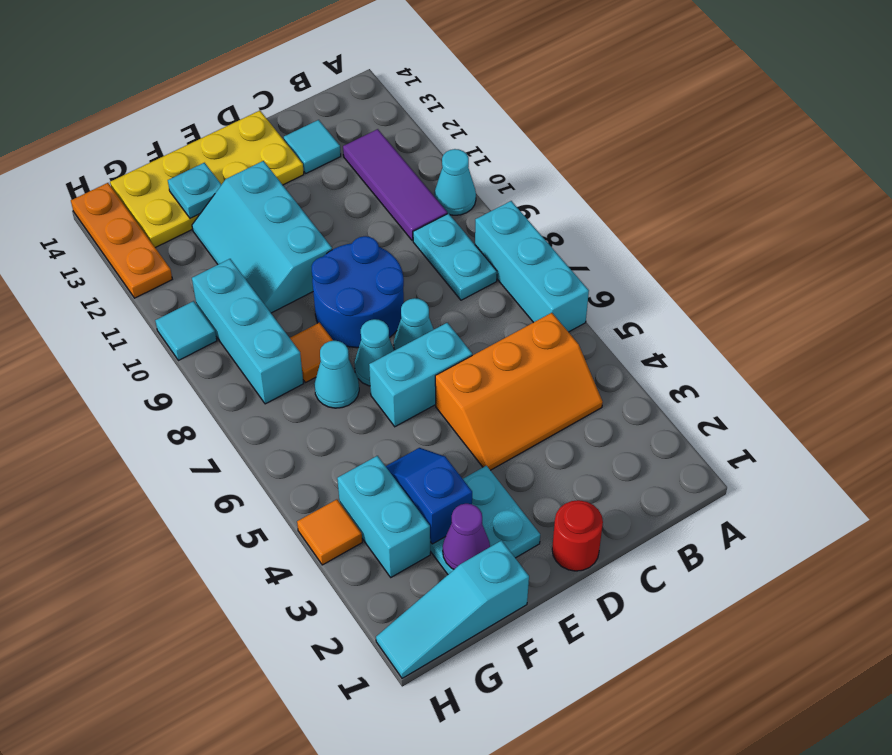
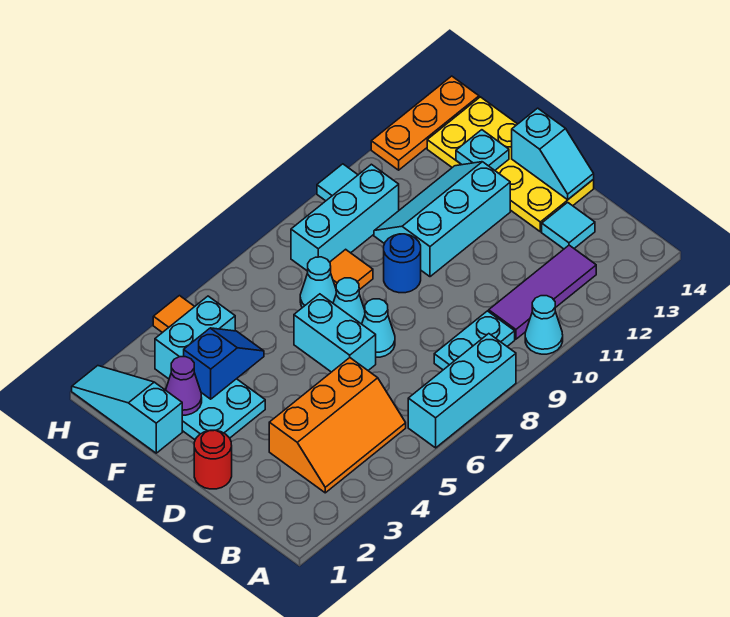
orange slope B4:D5 level 1 top 5 -> orange slope B3:C5 level 1 top C
blue round brick D8:E9 level 1 -> blue round brick E9 level 1
none -> cyan slope D14:E14 level 2 top E

